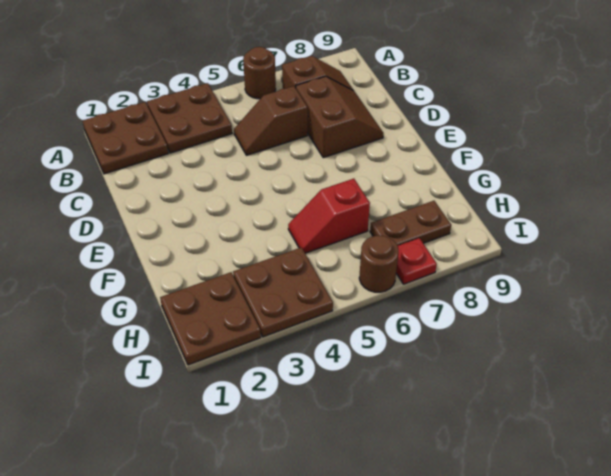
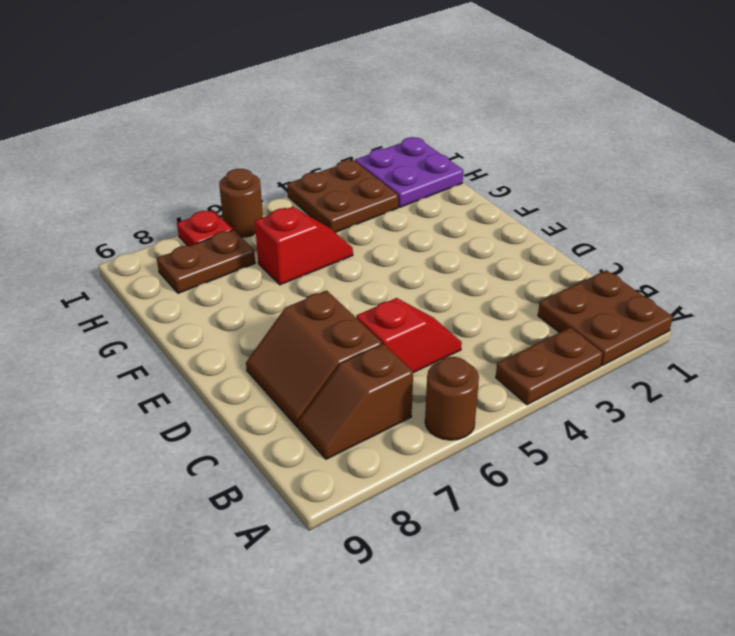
brown plate A3:B4 level 1 -> brown plate A3:A4 level 1
brown slope C5:C6 level 1 top 6 -> red slope C5:C6 level 1 top 6
brown plate H1:I2 level 1 -> purple plate H1:I2 level 1

